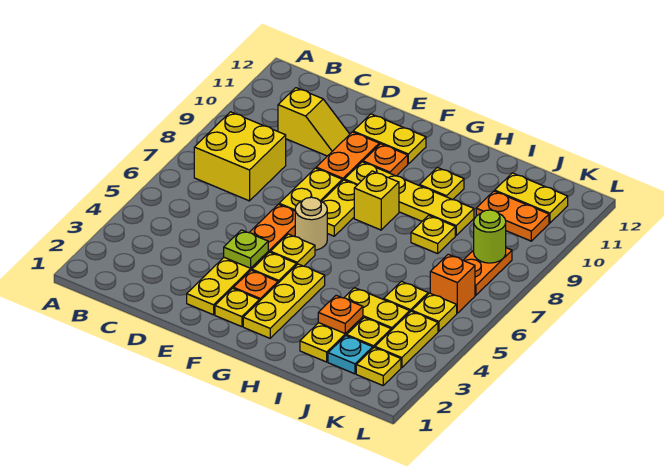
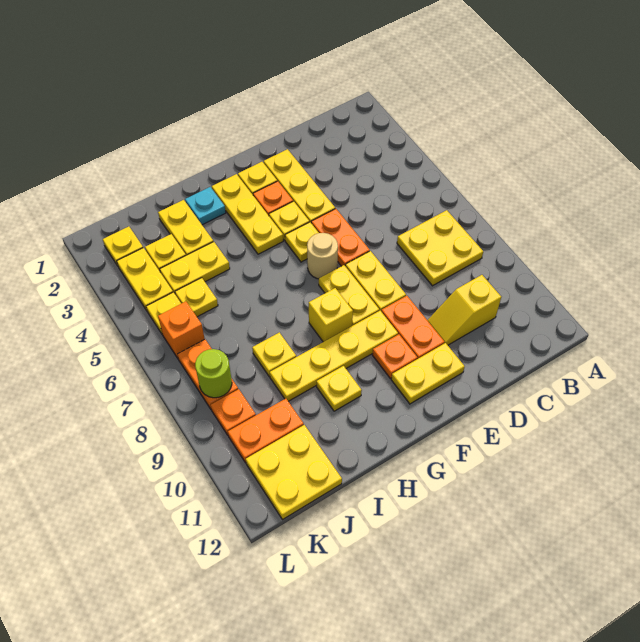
yellow brick B7:C8 level 1 -> yellow plate B7:C8 level 1
lime plate E4 level 2 -> none
orange plate I3 level 2 -> orange plate K9 level 1
cyan plate J2 level 1 -> cyan plate H2 level 1
yellow plate J11:K11 level 1 -> yellow plate J11:K12 level 1

